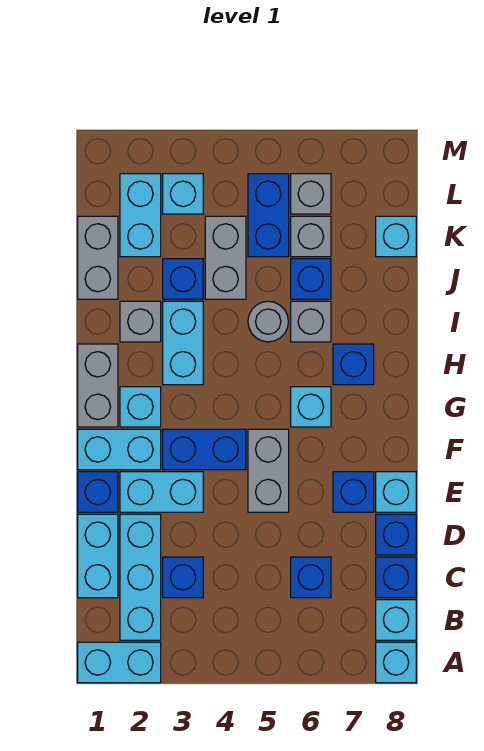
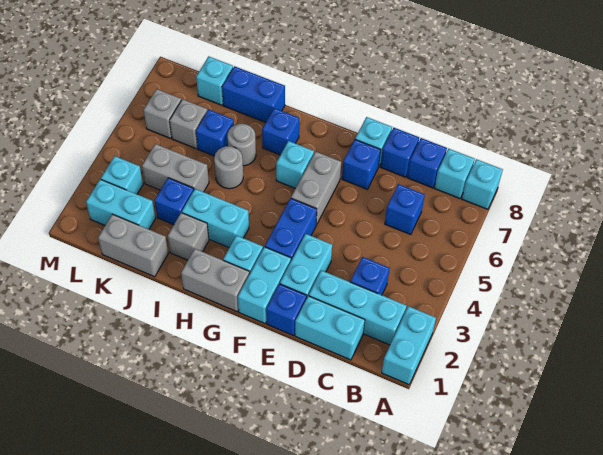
grey brick E5:F5 level 1 -> grey brick F5:F6 level 1
grey brick I6 level 1 -> grey round brick I6 level 1
blue brick K5:L5 level 1 -> blue brick I8:J8 level 1

